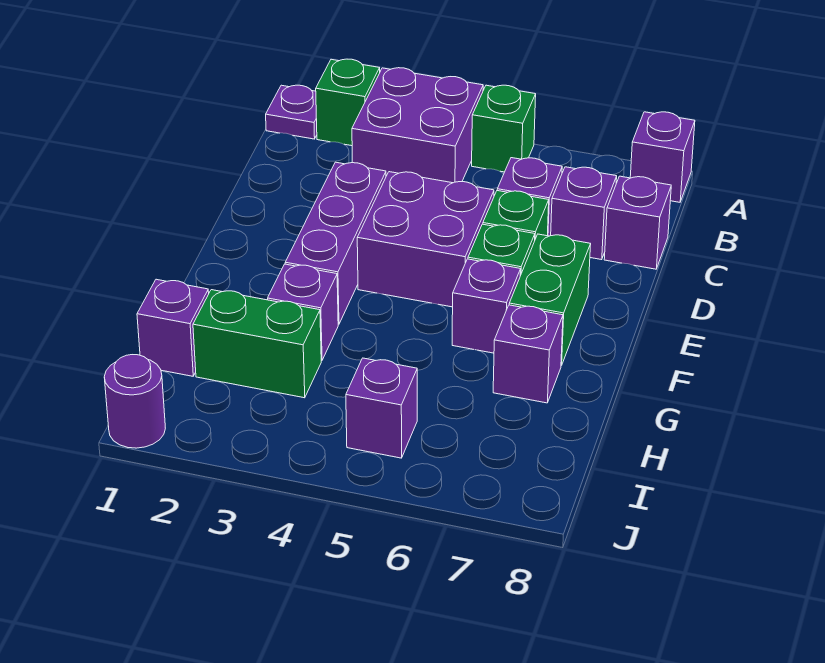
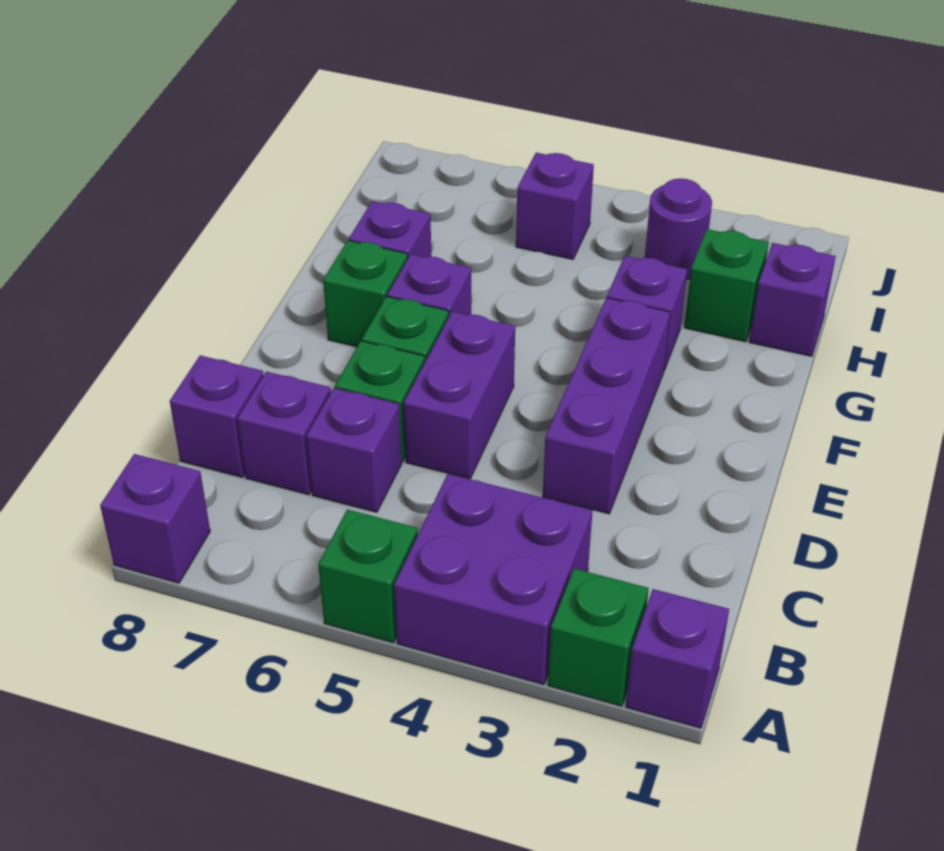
purple plate A1 level 1 -> purple brick A1 level 1
purple brick D4:E5 level 1 -> purple brick D5:E5 level 1
green brick E7:F7 level 1 -> green brick F7 level 1
green brick H2:H3 level 1 -> green brick H2 level 1
purple round brick J1 level 1 -> purple round brick I3 level 1

